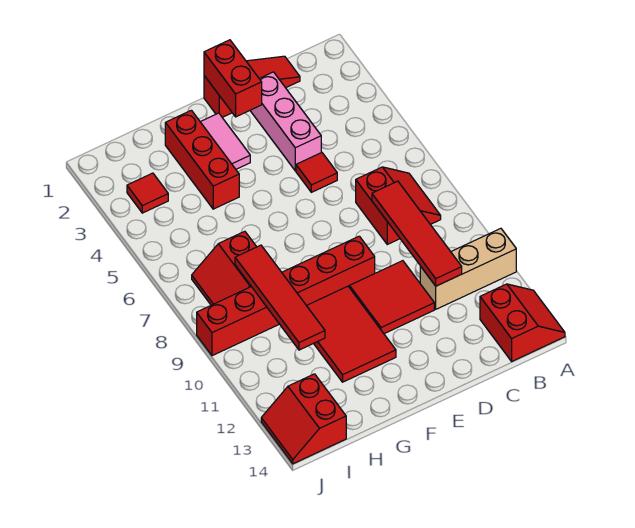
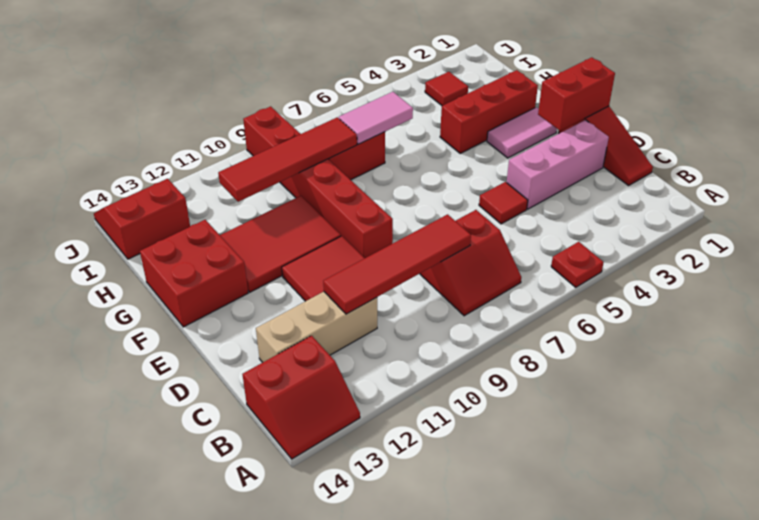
none -> red plate A5 level 1
tan brick A11:C11 level 1 -> tan brick C11:C13 level 1
none -> red brick F13:G14 level 1
none -> pink tile H6:H7 level 2

